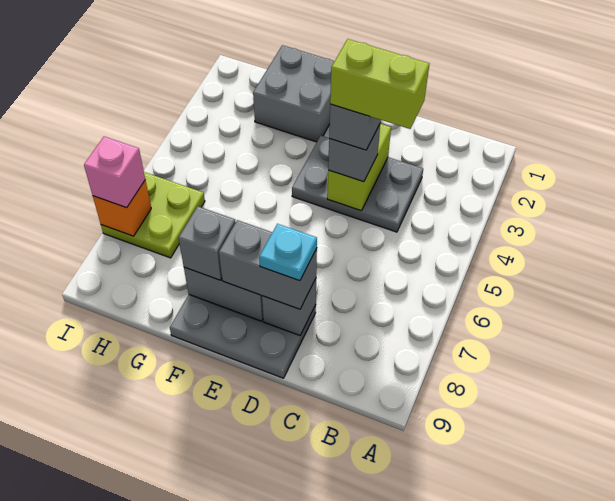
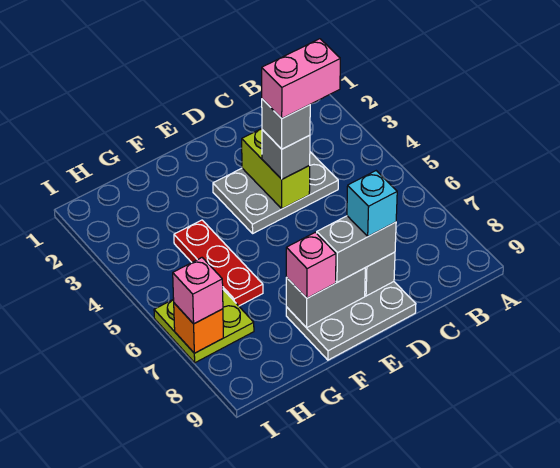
lime brick C4:D4 level 5 -> pink brick C4:D4 level 5
cyan plate D8 level 4 -> cyan brick D8 level 4
grey brick F1:G2 level 1 -> none
grey brick F8 level 3 -> pink brick F8 level 3
none -> red plate G4:G6 level 1

